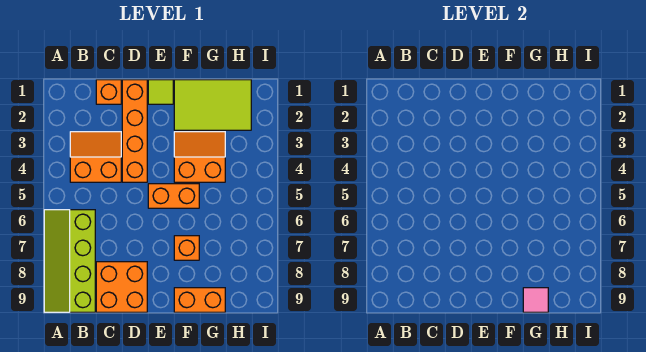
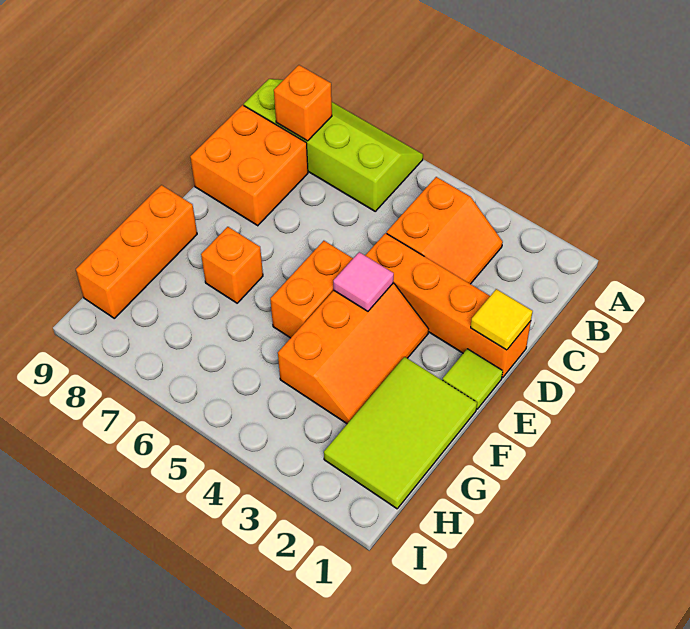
orange brick C1 level 1 -> orange brick B8 level 2
none -> yellow tile D1 level 2
orange slope F3:G4 level 1 top 4 -> orange slope E3:G4 level 1 top 4
orange brick F9:G9 level 1 -> orange brick F9:H9 level 1
pink tile G9 level 2 -> pink tile E4 level 2

